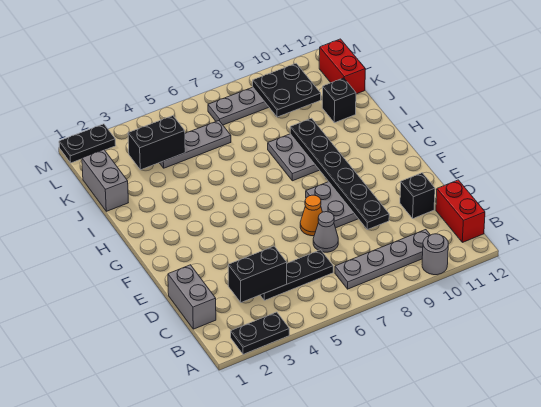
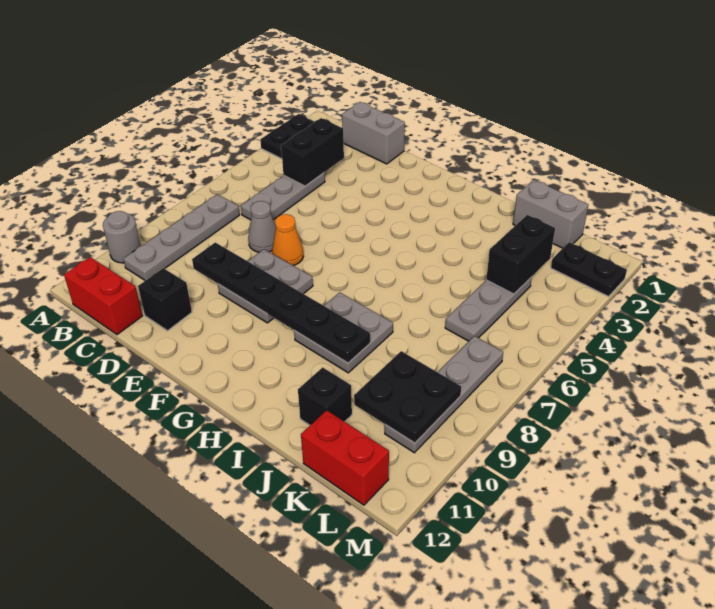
black plate C4:C6 level 1 -> grey plate C4:C6 level 1
black plate M1:M2 level 1 -> black plate L2:M2 level 1

